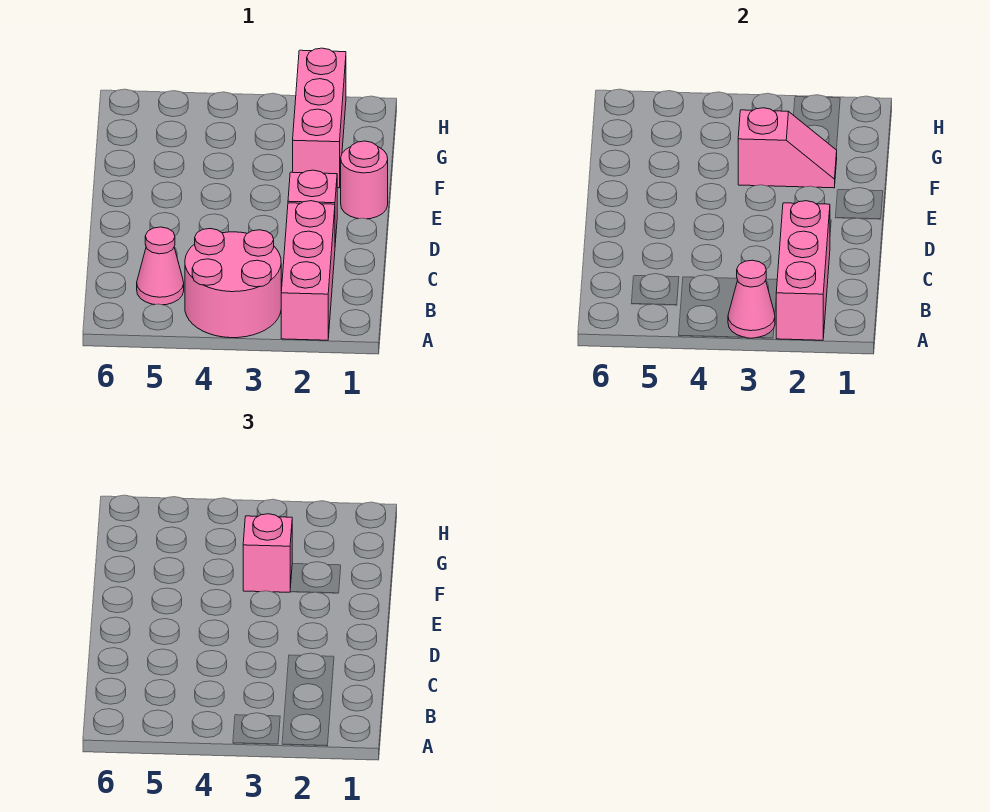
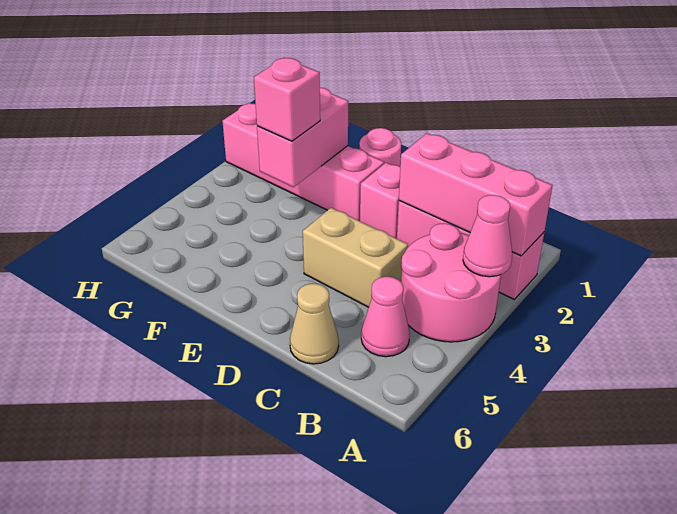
none -> tan brick C4:D4 level 1
none -> tan cone C6 level 1
pink brick F2:H2 level 1 -> pink brick E2:H2 level 1
pink slope F2:F3 level 2 top 3 -> pink brick F2:F3 level 2

